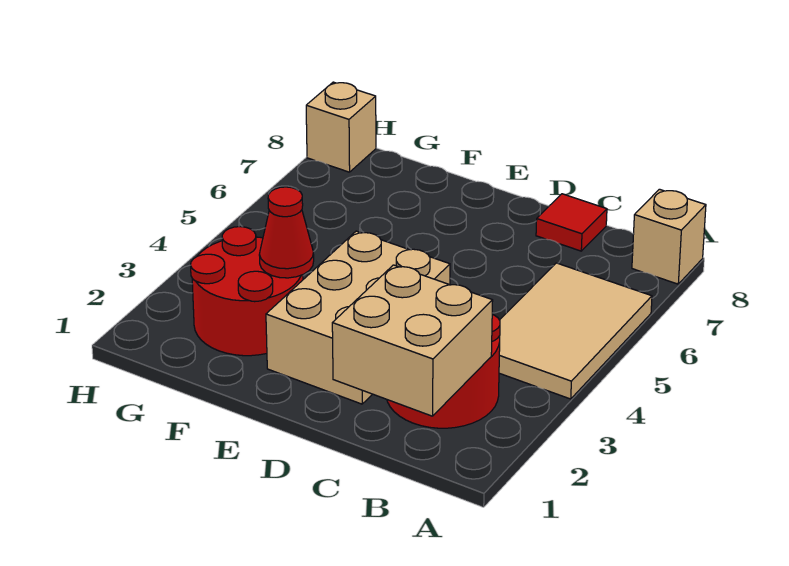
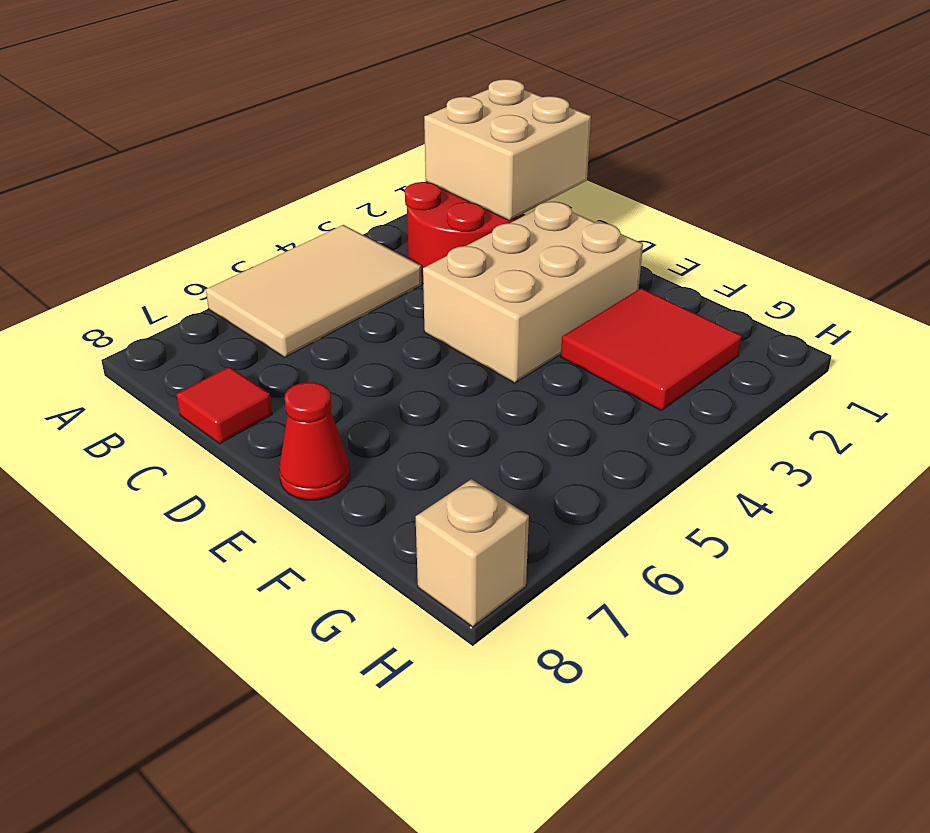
tan brick A8 level 1 -> none
red round brick F2:G3 level 1 -> red tile F2:G3 level 1
red cone F3 level 2 -> red cone E8 level 1

